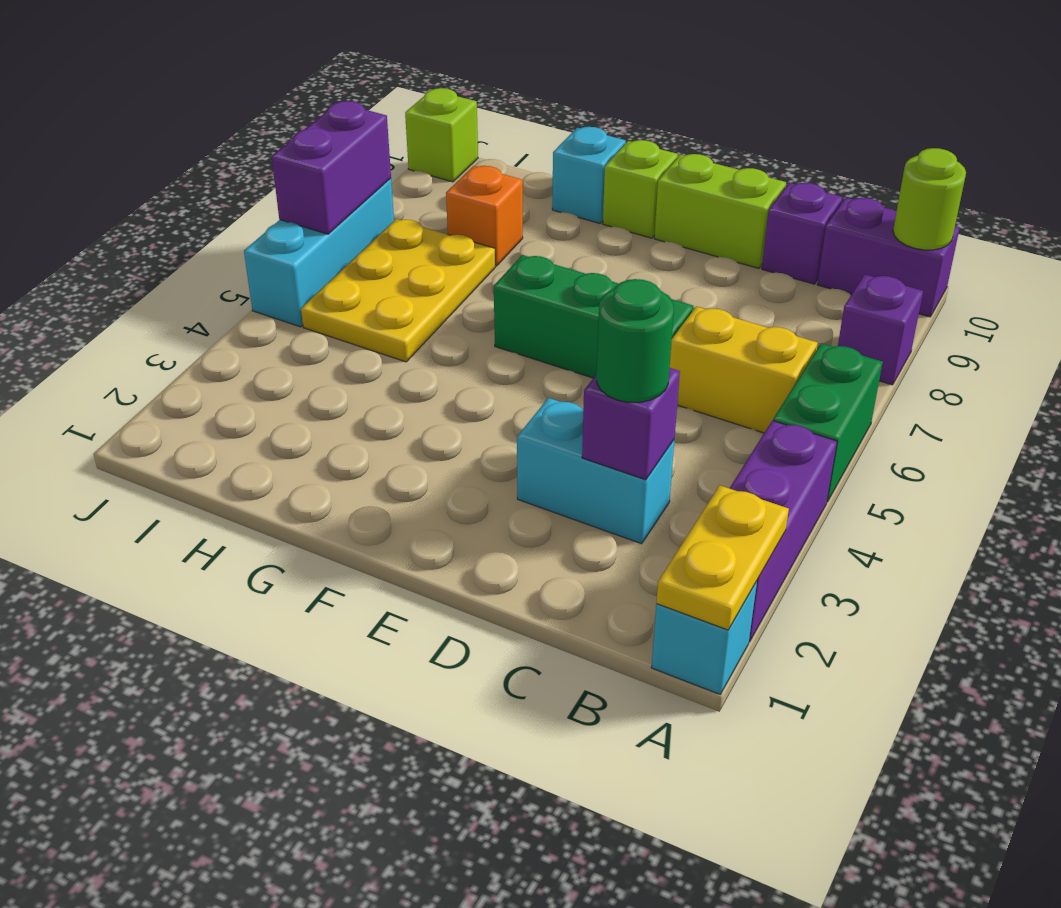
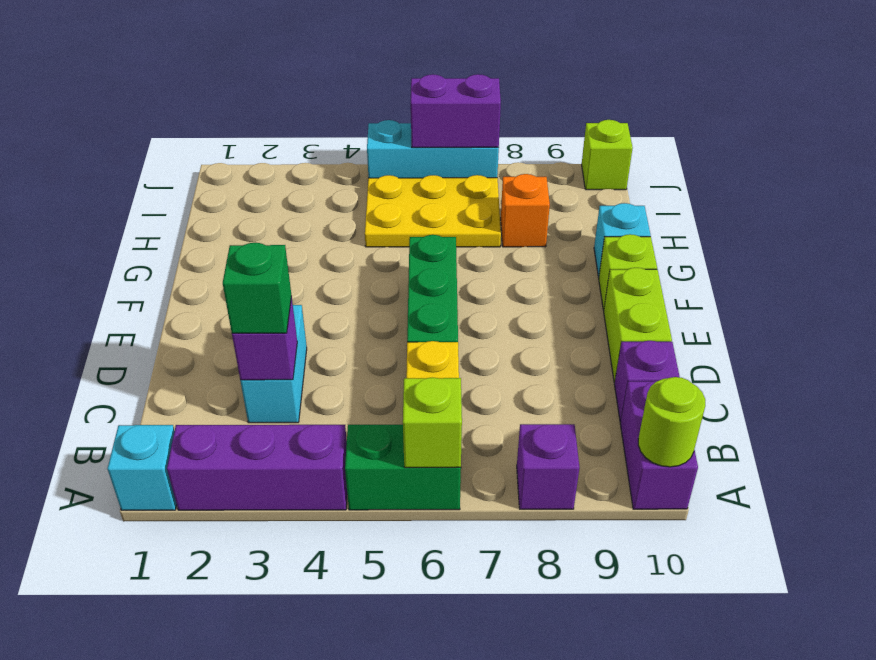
yellow plate A1:A2 level 2 -> none
none -> lime brick A6 level 2
green round brick C3 level 3 -> green brick C3 level 3

